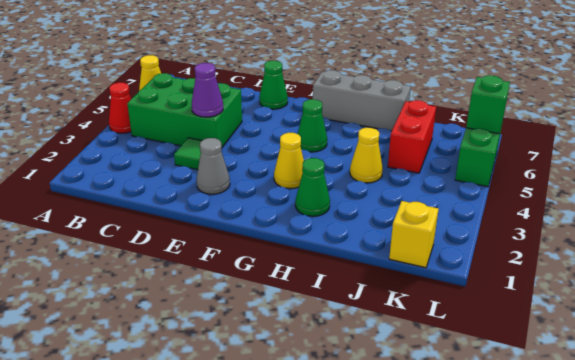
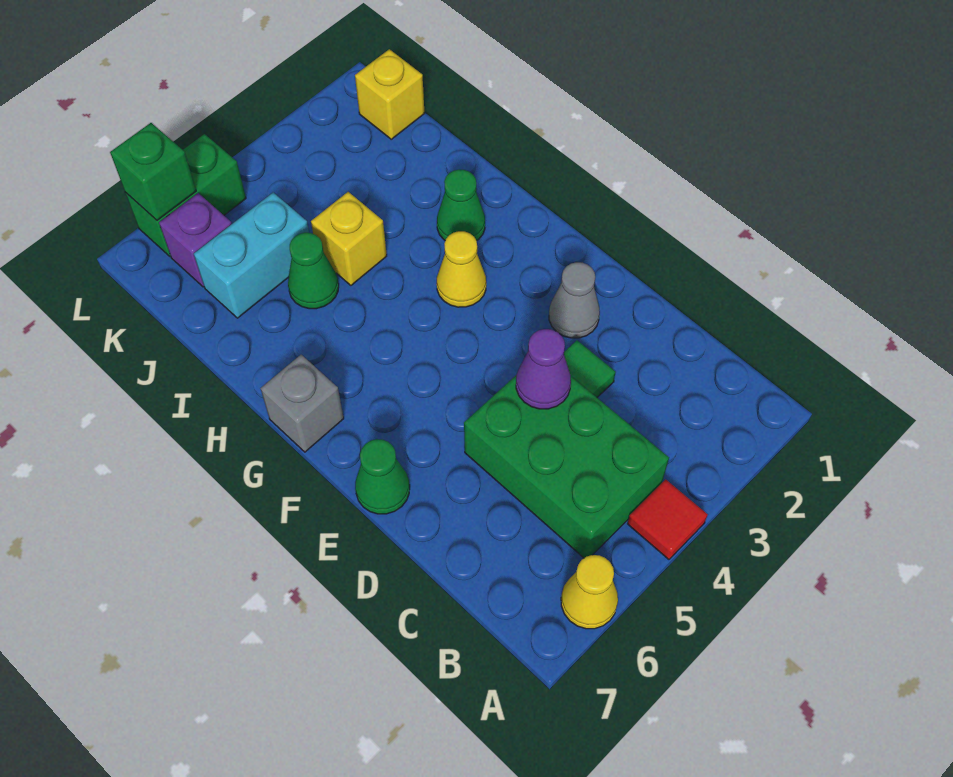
red cone A4 level 1 -> red tile A4 level 1
green cone G5 level 1 -> green cone I5 level 1
grey brick G7:I7 level 1 -> grey brick G7 level 1
yellow cone I4 level 1 -> yellow brick I4 level 1
red brick J5:J6 level 1 -> cyan brick J5:J6 level 1
none -> purple brick K6 level 1

